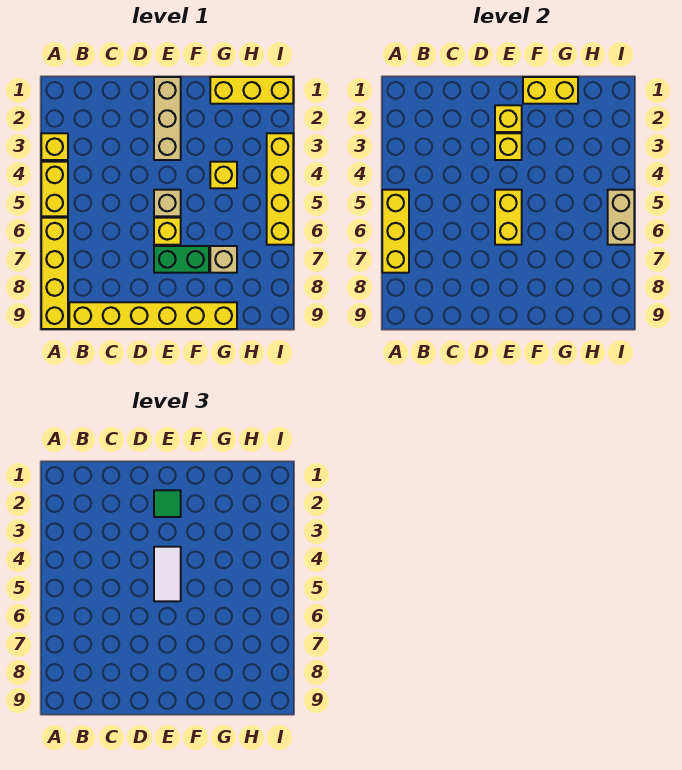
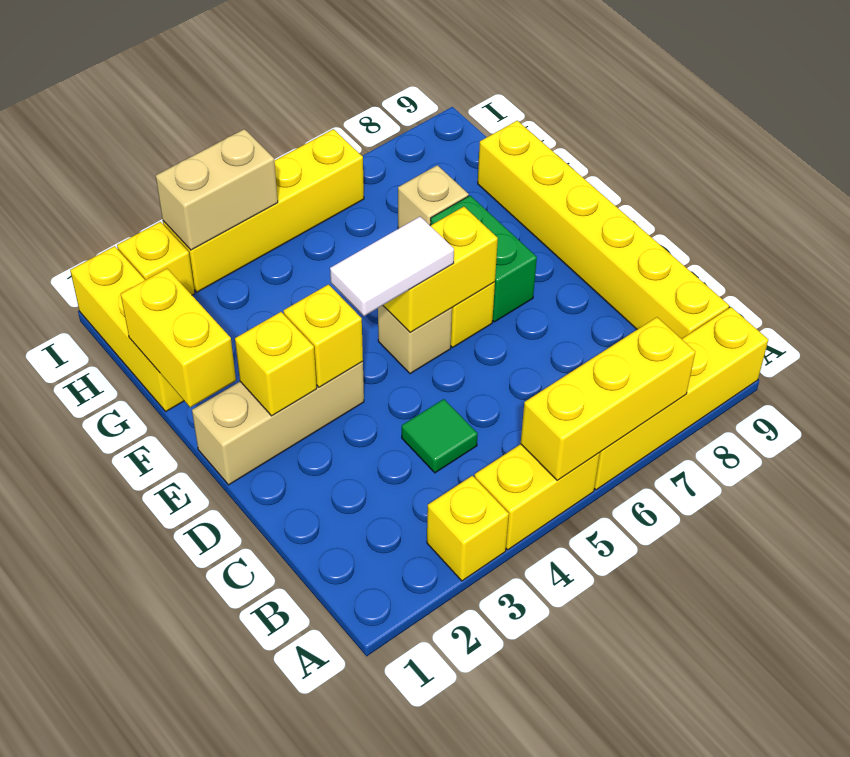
green tile E2 level 3 -> green tile C4 level 1
yellow brick G4 level 1 -> yellow brick I2 level 1
tan brick I5:I6 level 2 -> tan brick I3:I4 level 2

